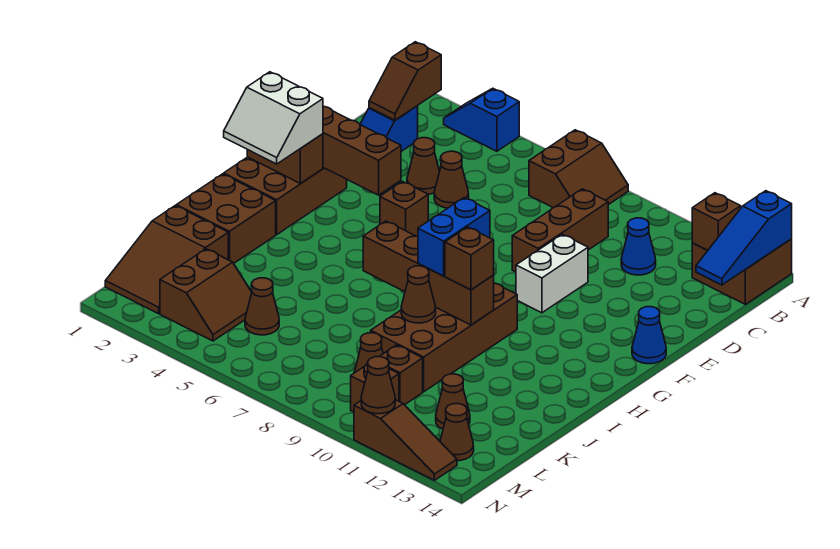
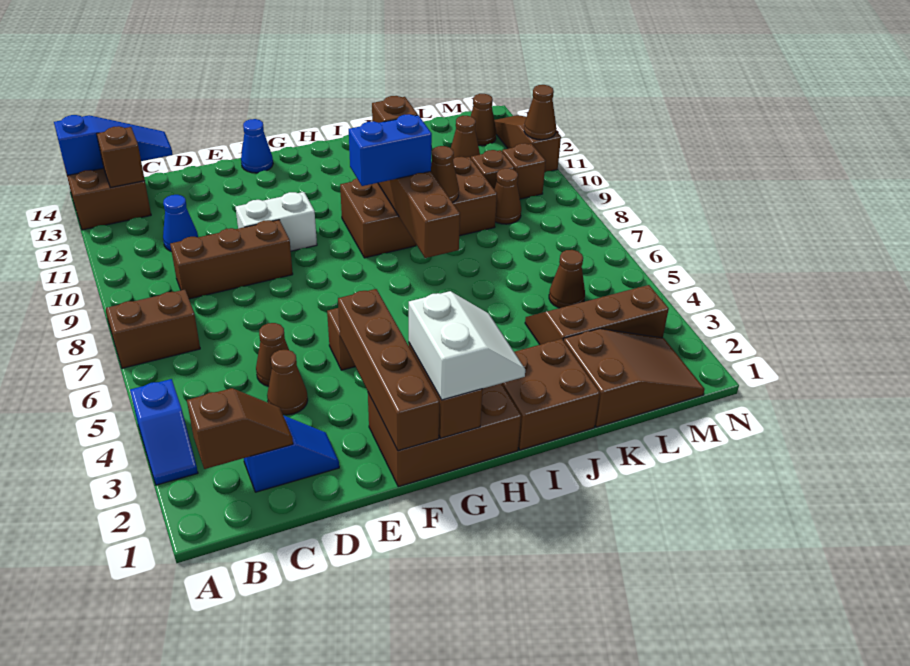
brown slope L3:M4 level 1 top 3 -> brown slope K3:M4 level 1 top 3

